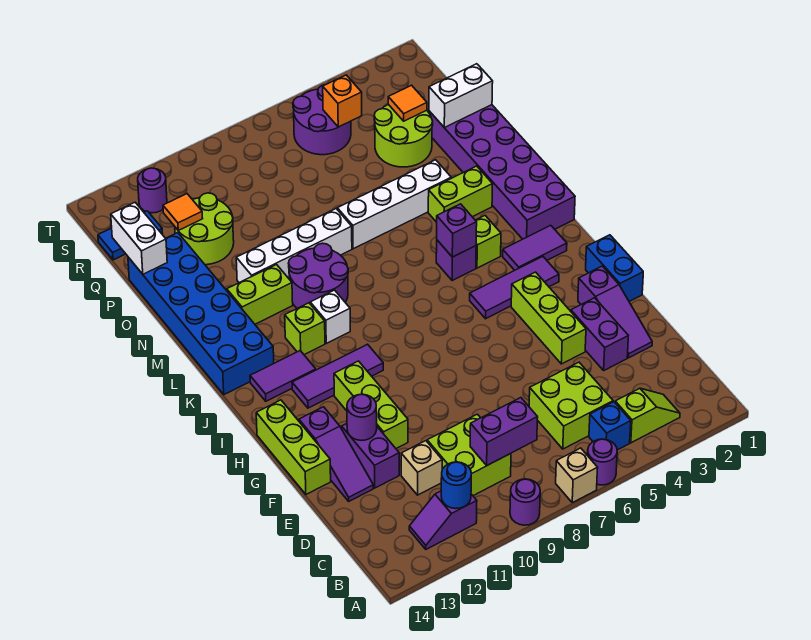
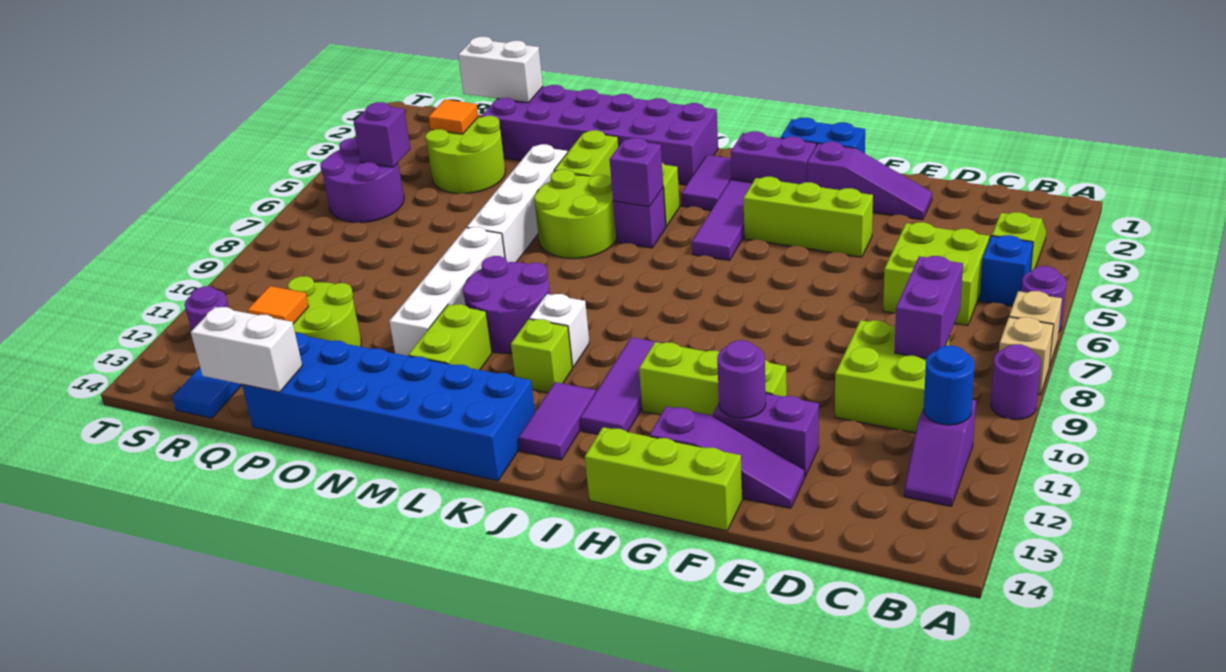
tan brick D11 level 1 -> tan brick A8 level 1
purple brick E3:F3 level 1 -> purple brick H2:I2 level 1
none -> lime round brick L5:M6 level 1
white brick P1:P2 level 2 -> white brick P1:Q1 level 2
orange brick R5 level 2 -> purple brick R5 level 2

